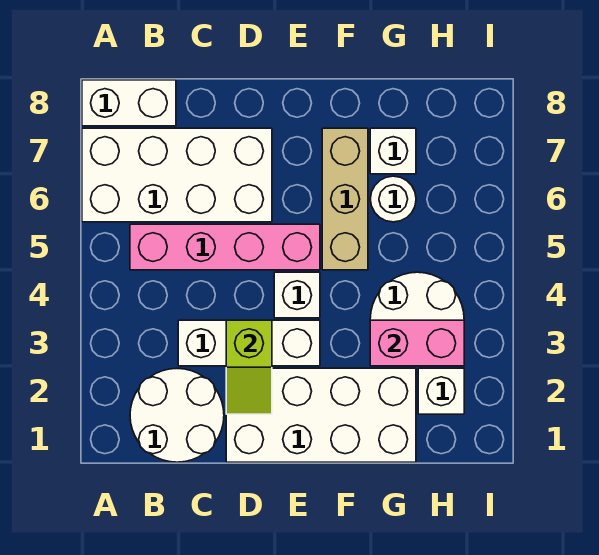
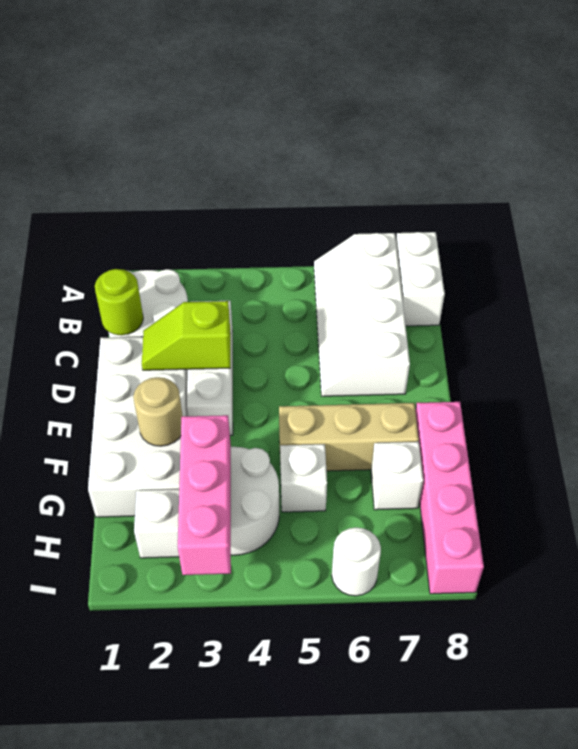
white brick A6:D7 level 1 -> white slope A6:D7 level 1 top 7
pink brick B5:E5 level 1 -> pink brick F8:I8 level 1
none -> lime round brick C1 level 2
white brick E4 level 1 -> white brick G5 level 1
none -> tan round brick F2 level 2
pink brick G3:H3 level 2 -> pink brick G3:I3 level 2
white round brick G6 level 1 -> white round brick I6 level 1

